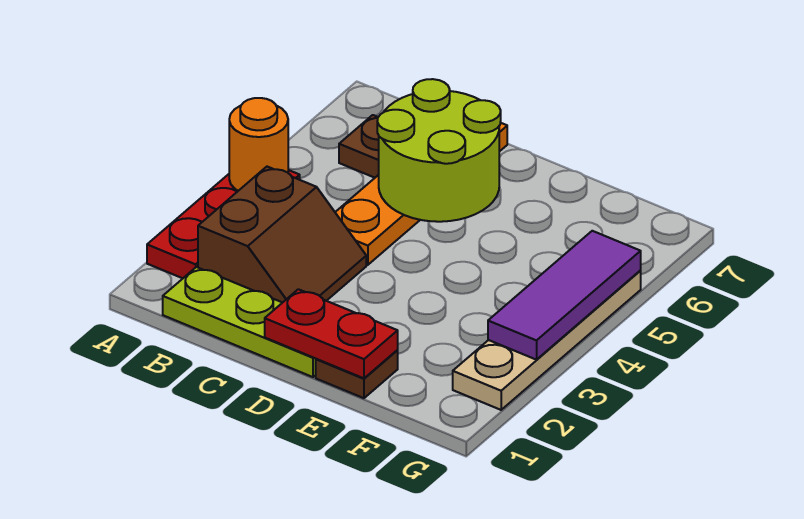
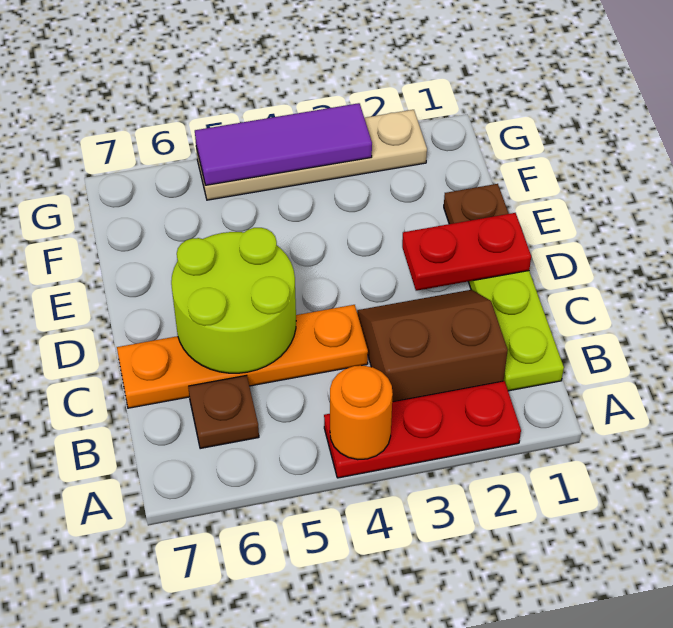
red plate D1:E1 level 2 -> red plate D1:D2 level 2

